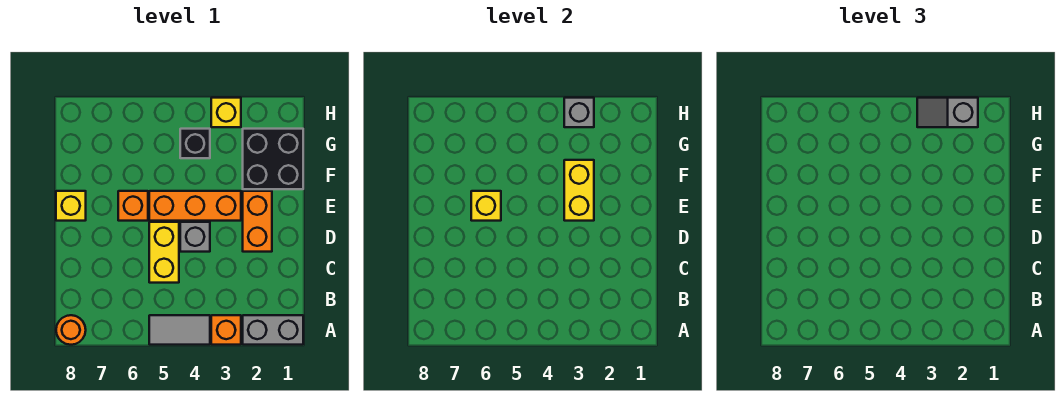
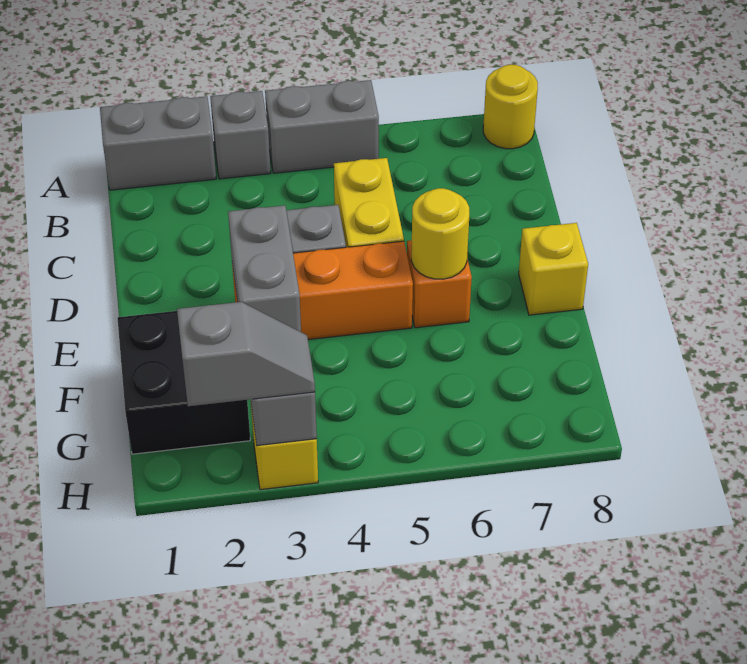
orange brick A3 level 1 -> grey brick A3 level 1
grey tile A4:A5 level 1 -> grey brick A4:A5 level 1
orange round brick A8 level 1 -> yellow round brick A8 level 1
orange brick D2:E2 level 1 -> none
yellow brick E3:F3 level 2 -> grey brick E3:F3 level 2
yellow brick E6 level 2 -> yellow round brick E6 level 2
black brick G4 level 1 -> none

